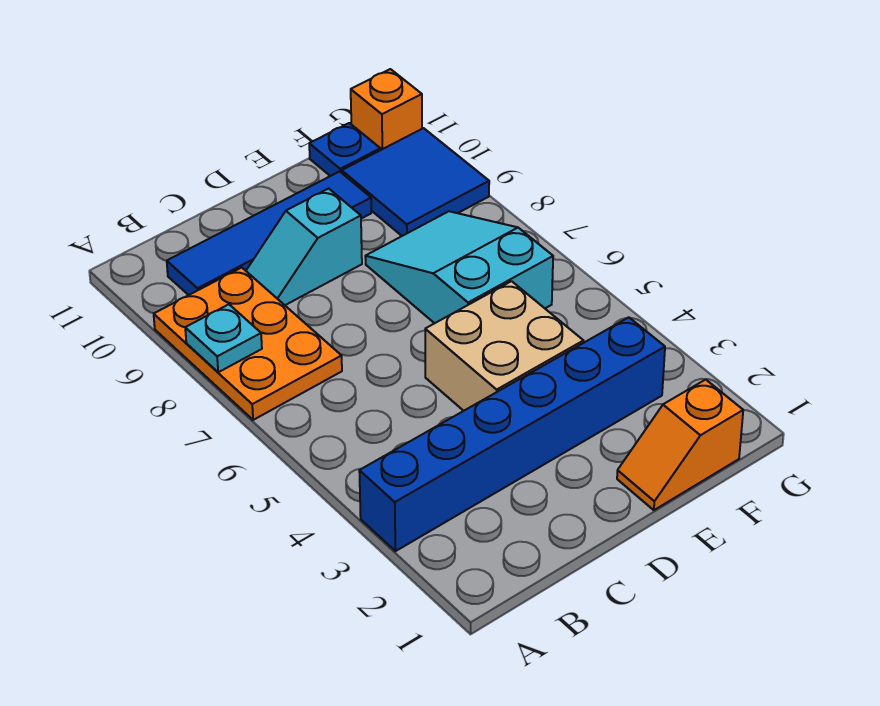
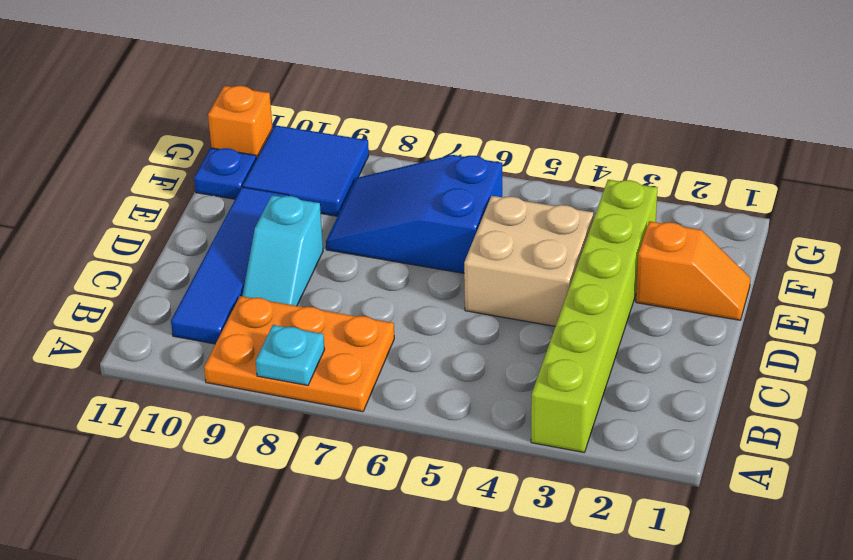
blue brick A3:F3 level 1 -> lime brick A3:F3 level 1
orange slope E1:F1 level 1 top F -> orange slope E1:E2 level 1 top 2
cyan slope E6:F8 level 1 top 6 -> blue slope E6:F8 level 1 top 6

